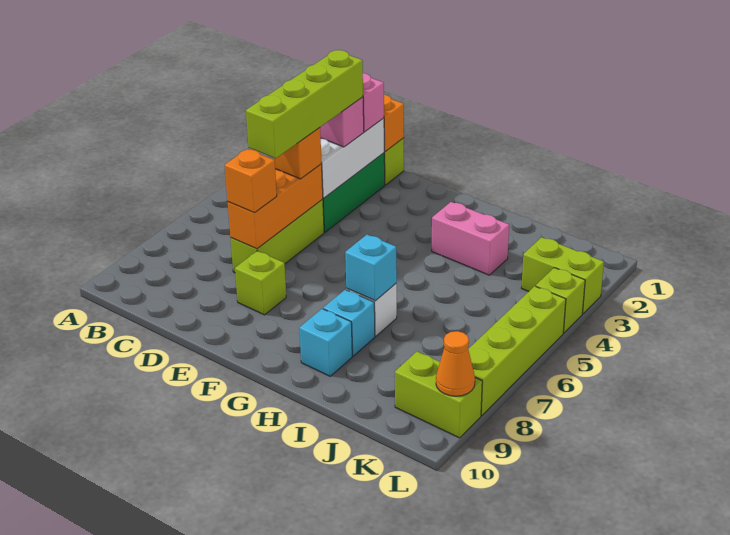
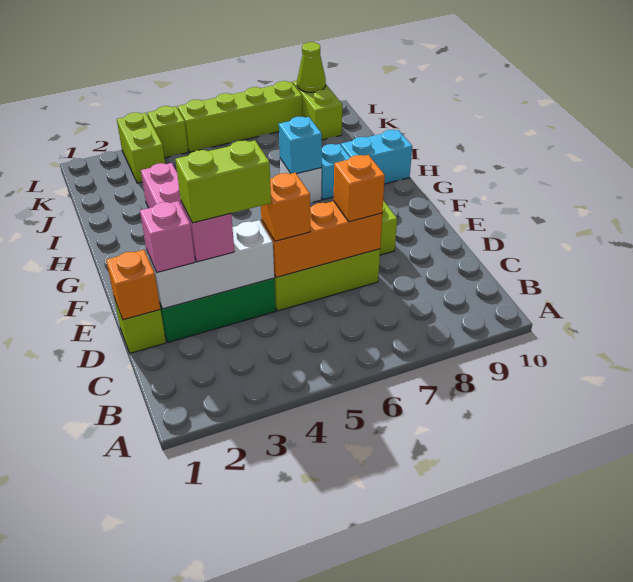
lime brick D3:D6 level 4 -> lime brick D3:D4 level 4
cyan brick H9 level 1 -> cyan brick H9:H10 level 1
orange cone L9 level 2 -> lime cone L9 level 2

